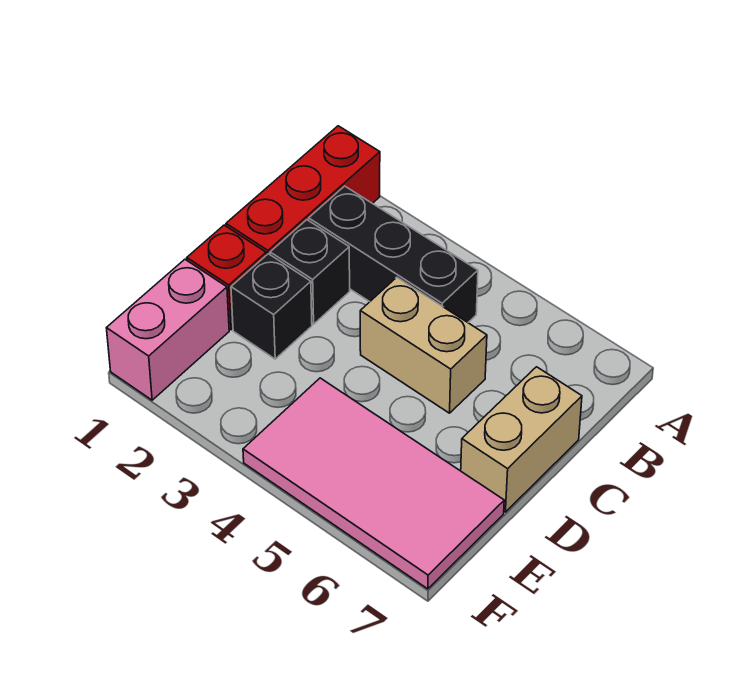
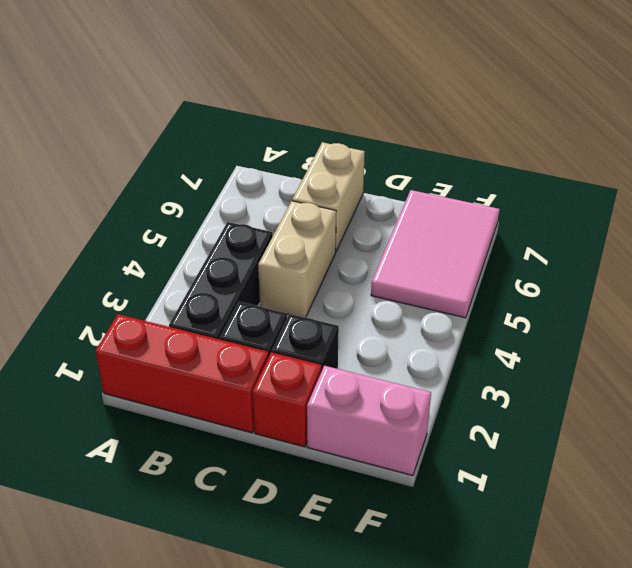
tan brick C7:D7 level 1 -> tan brick C6:C7 level 1
pink tile E4:F7 level 1 -> pink tile E5:F7 level 1

